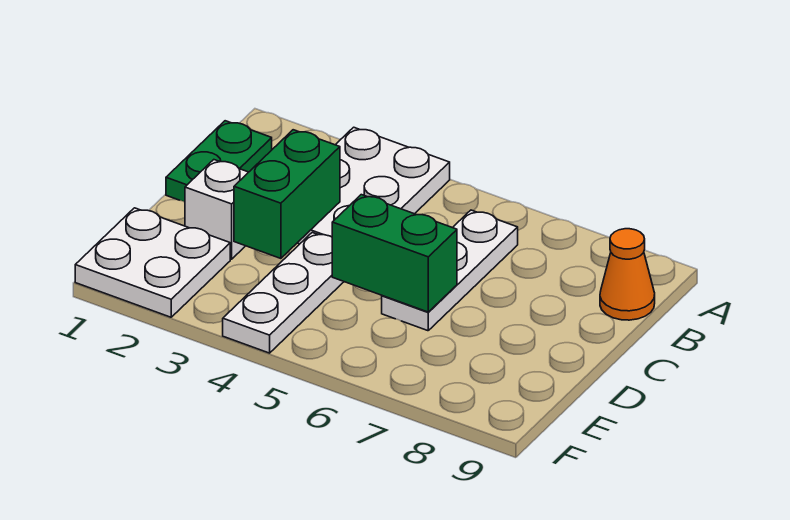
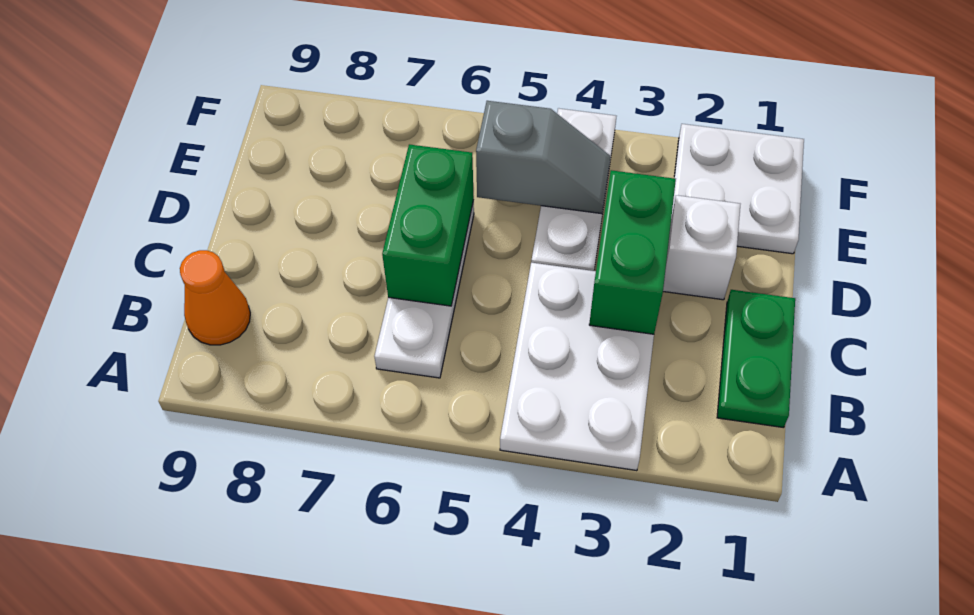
green brick D5:D6 level 2 -> green brick C6:D6 level 2
none -> grey slope E4:E5 level 2 top 5

